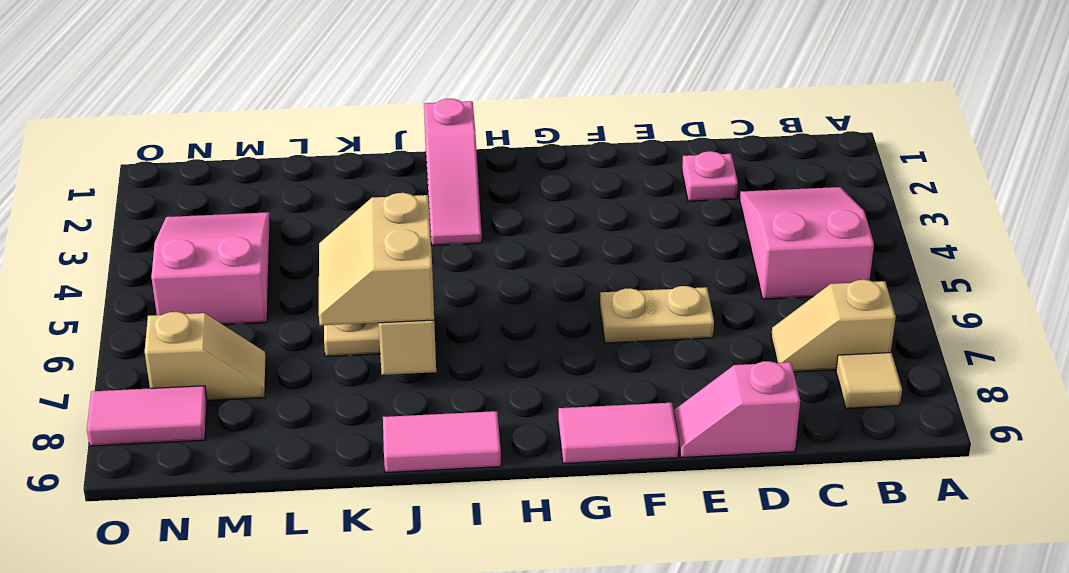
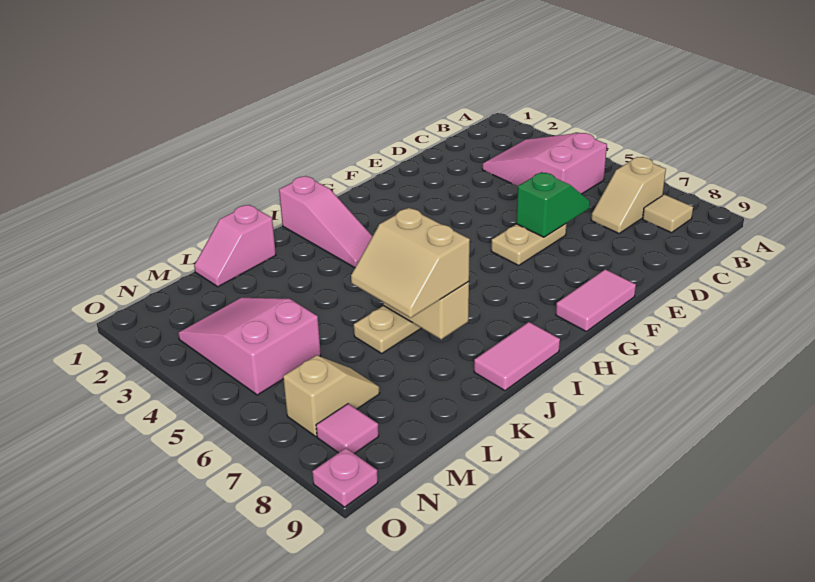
pink plate D2 level 1 -> pink plate O9 level 1
none -> green slope D6:E6 level 2 top E
pink slope D9:E9 level 1 top D -> pink slope K1:L1 level 1 top K
pink tile N8:O8 level 1 -> pink tile N8 level 1

